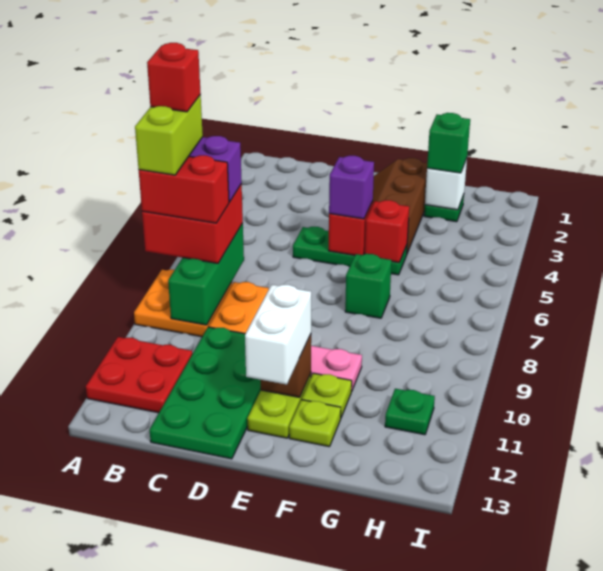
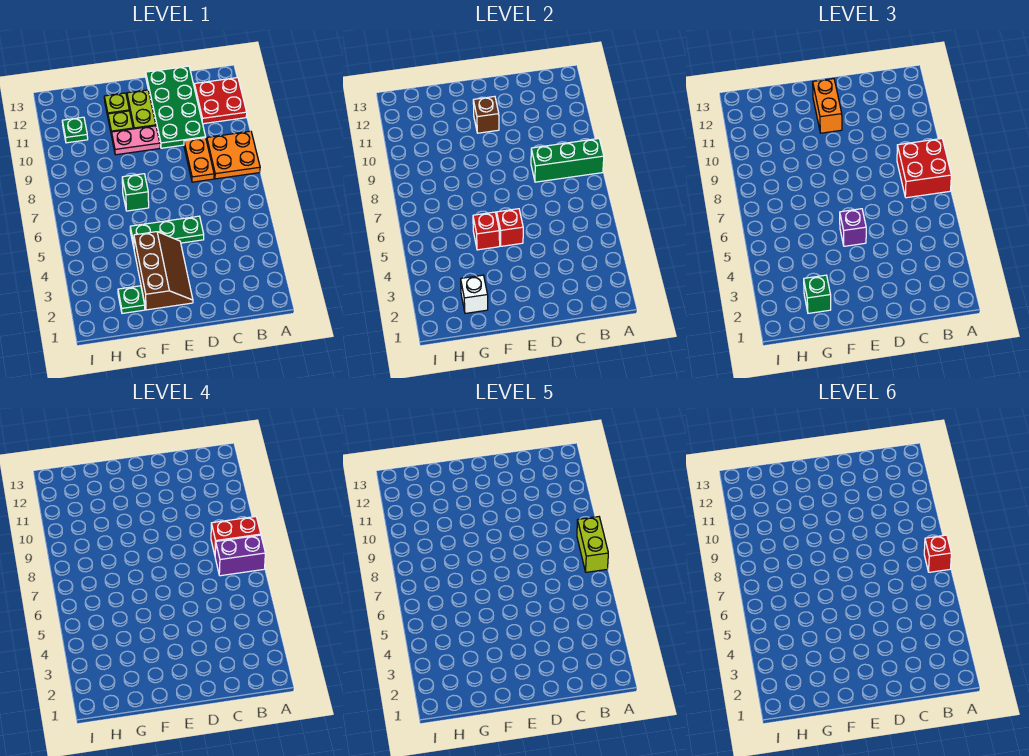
green brick B7:B9 level 2 -> green brick A8:C8 level 2
white brick E11:E12 level 3 -> orange brick E11:E12 level 3

